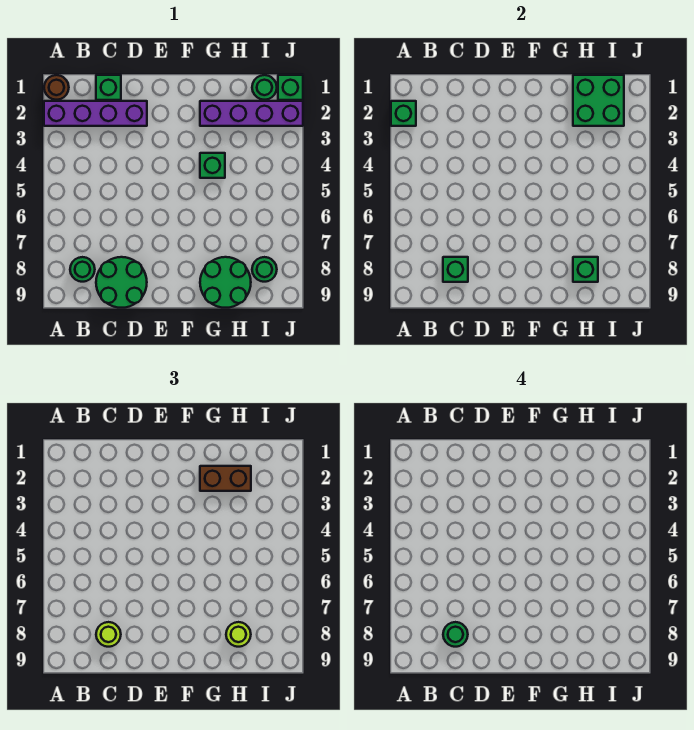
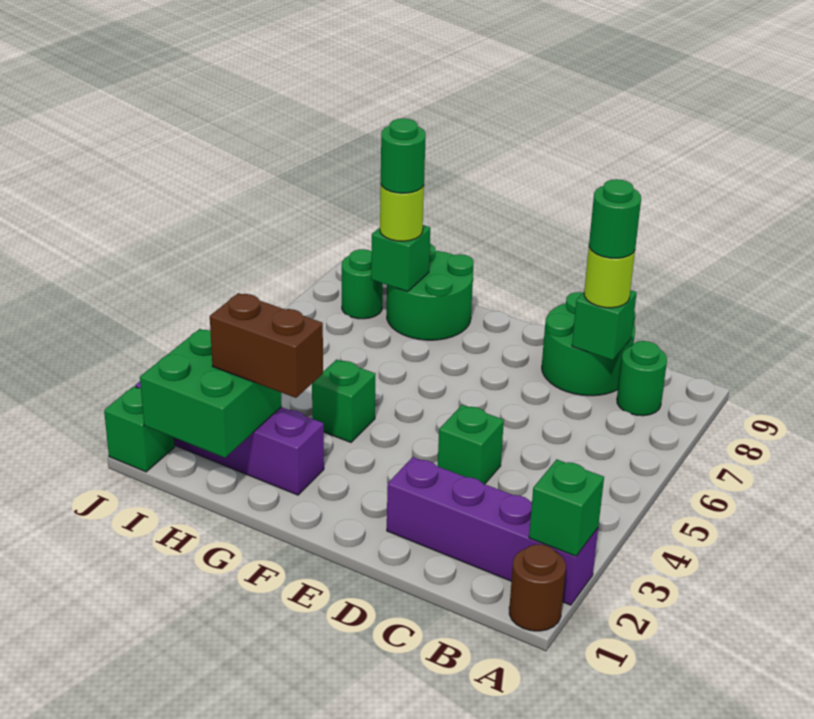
green brick C1 level 1 -> green brick D4 level 1
green round brick I1 level 1 -> green round brick H8 level 4

